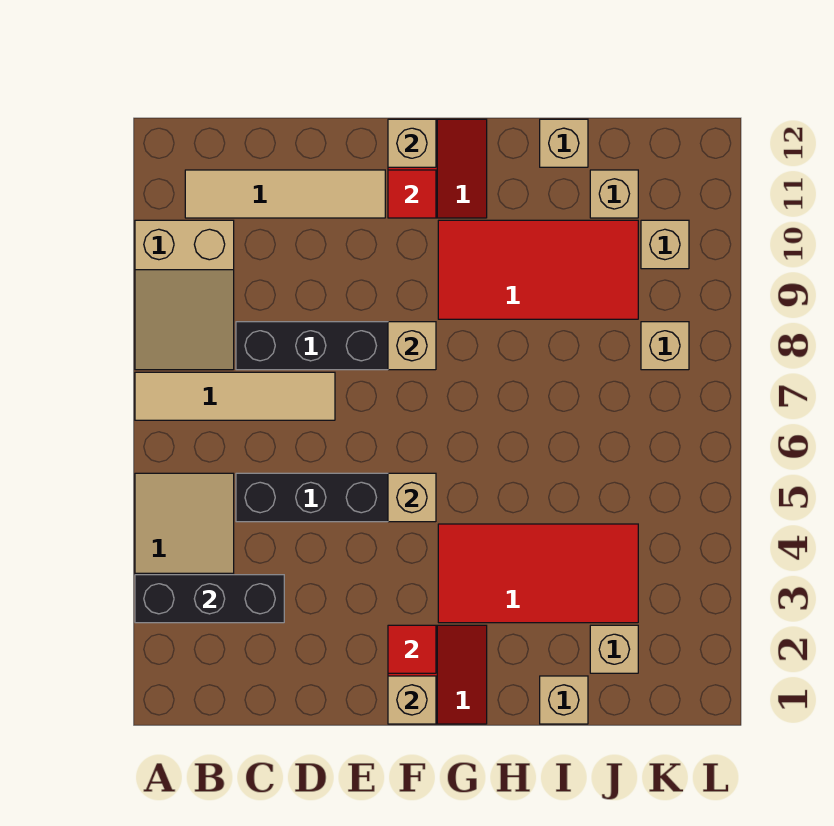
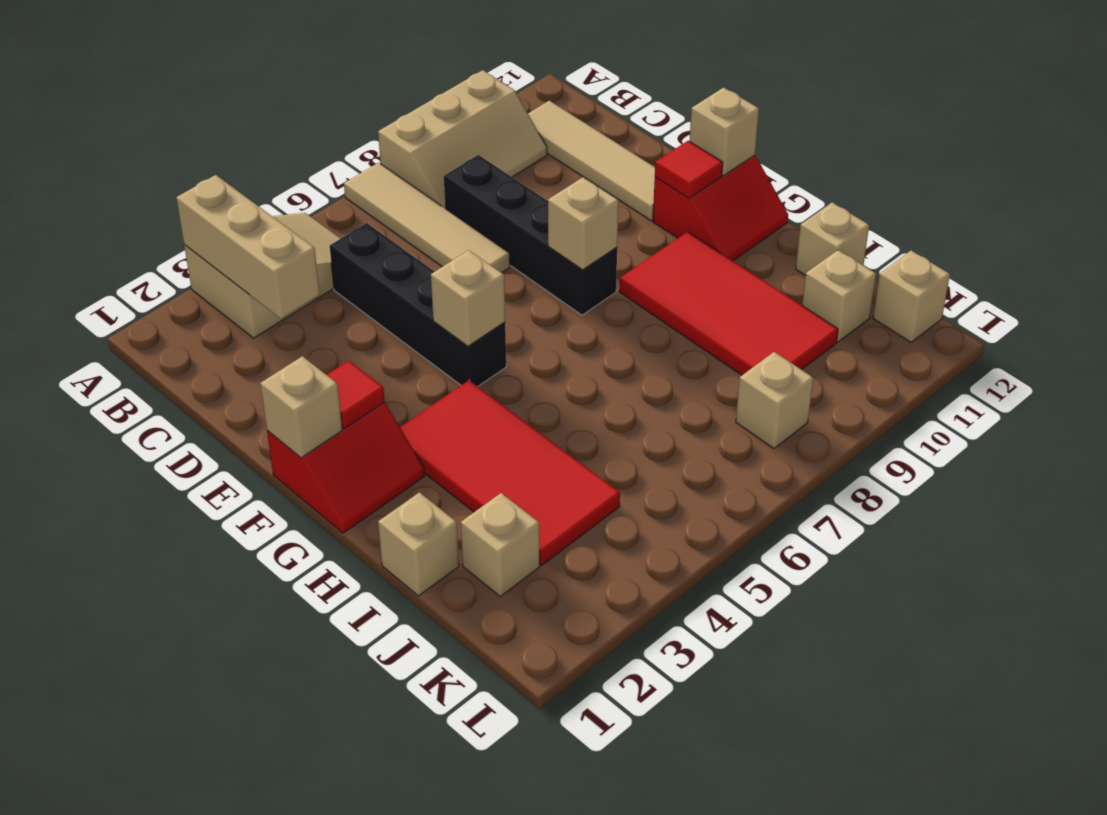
black brick A3:C3 level 2 -> tan brick A3:C3 level 2
tan slope A8:B10 level 1 top 10 -> tan slope A8:B10 level 1 top A
tan brick K10 level 1 -> tan brick K12 level 1

